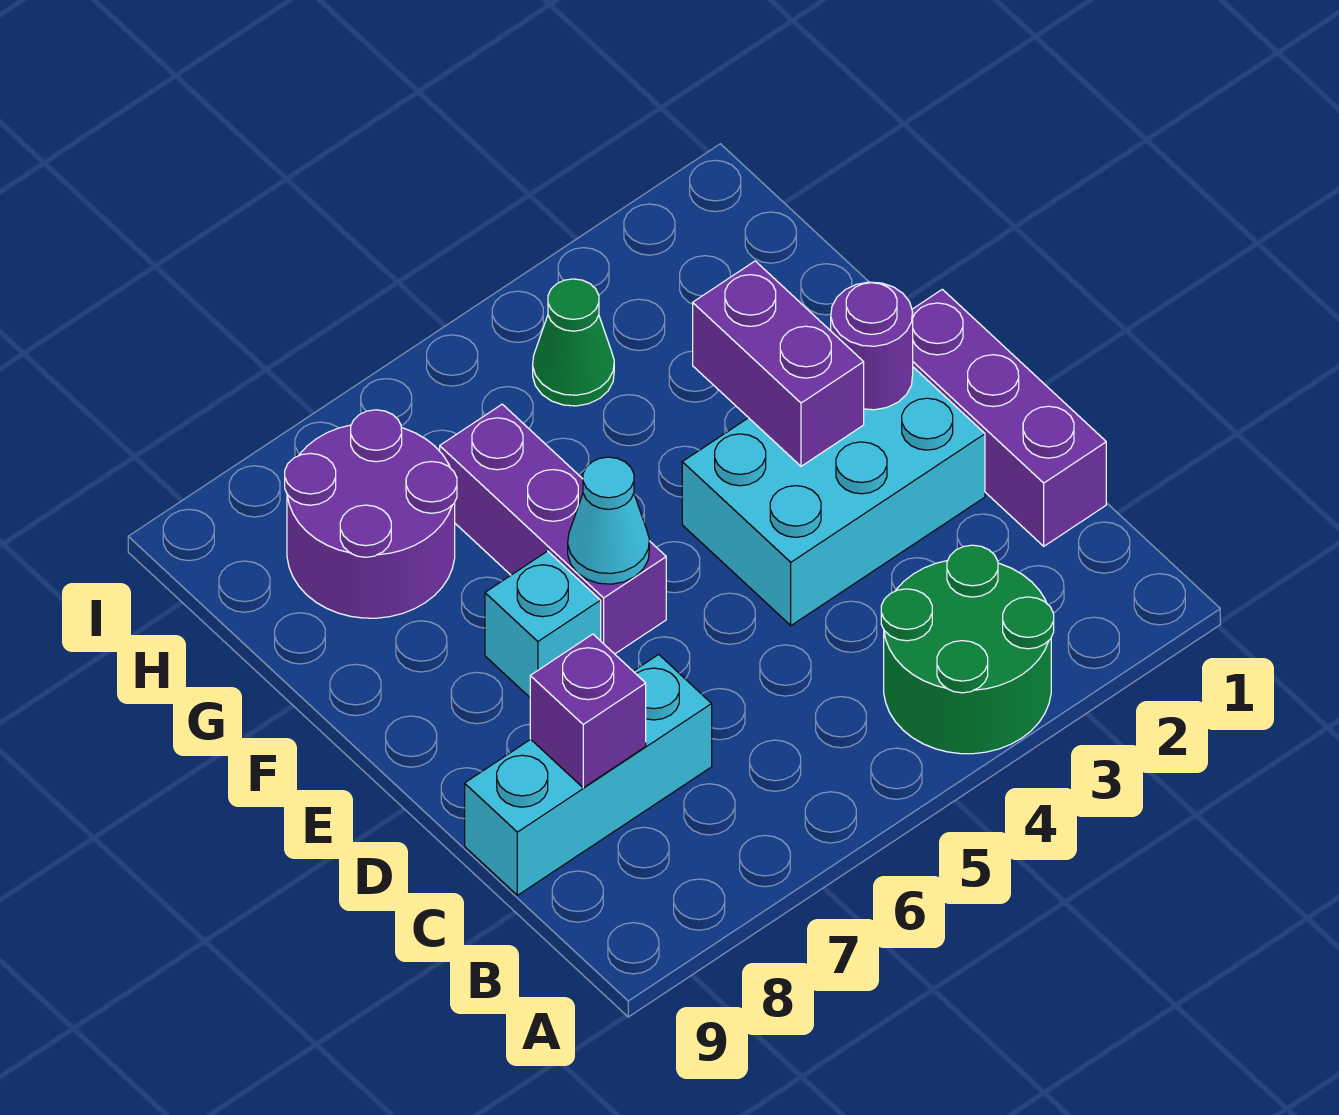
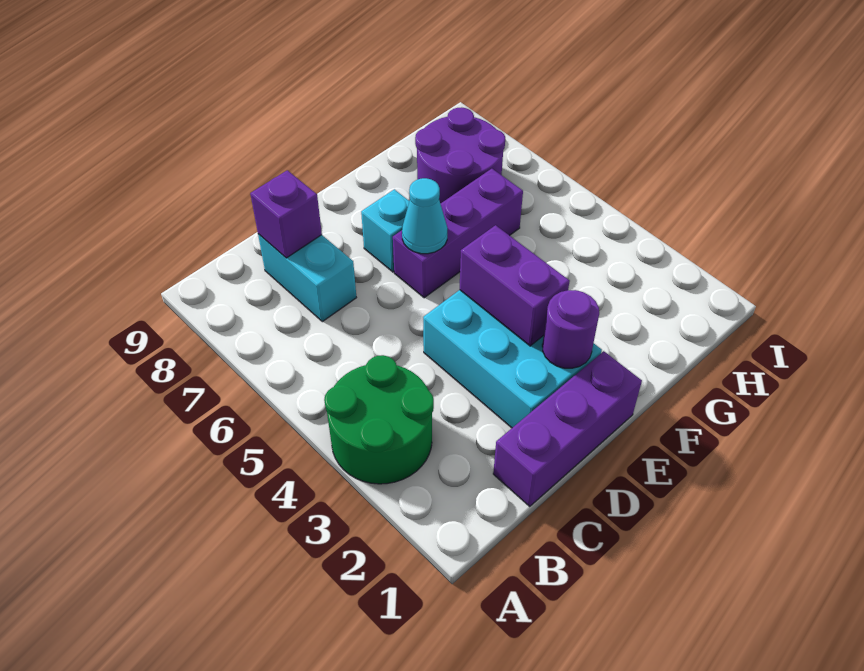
cyan brick C7:C9 level 1 -> cyan brick C7:C8 level 1
purple brick E3:F3 level 2 -> purple brick E3:E4 level 2
green cone H4 level 1 -> none

